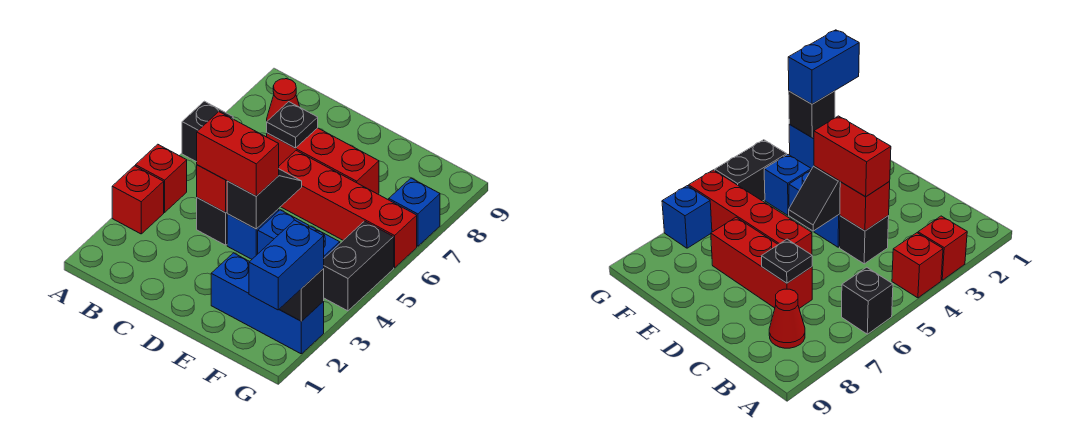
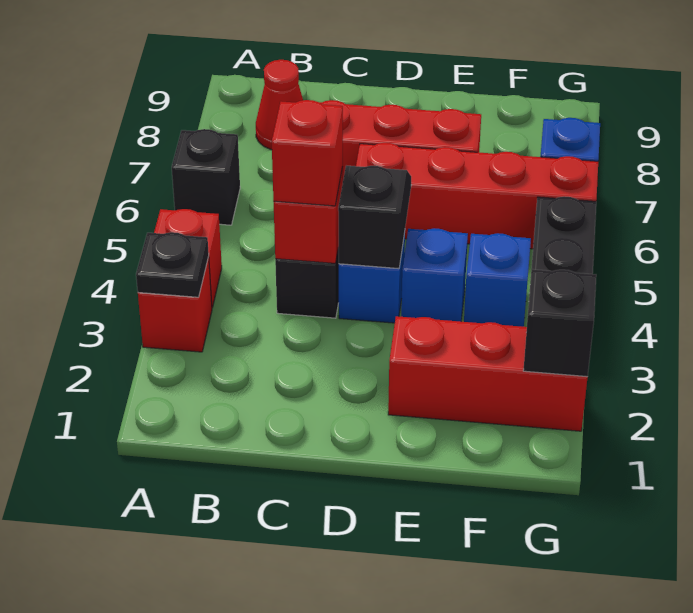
red brick C4:D4 level 3 -> red brick C4 level 3
black plate C7 level 2 -> black plate A3 level 2
blue brick E2:G2 level 1 -> red brick E2:G2 level 1
blue brick G1:G2 level 3 -> none

